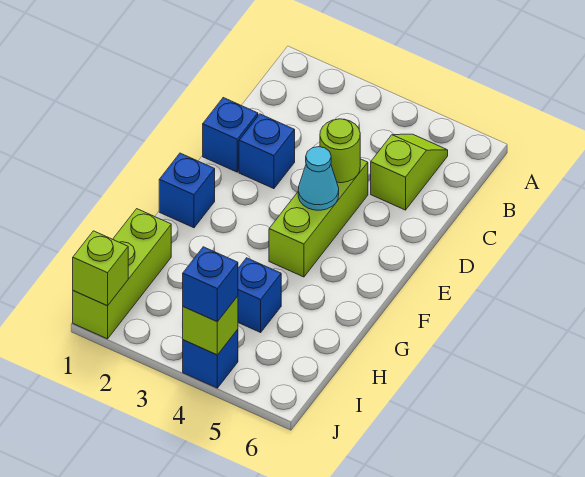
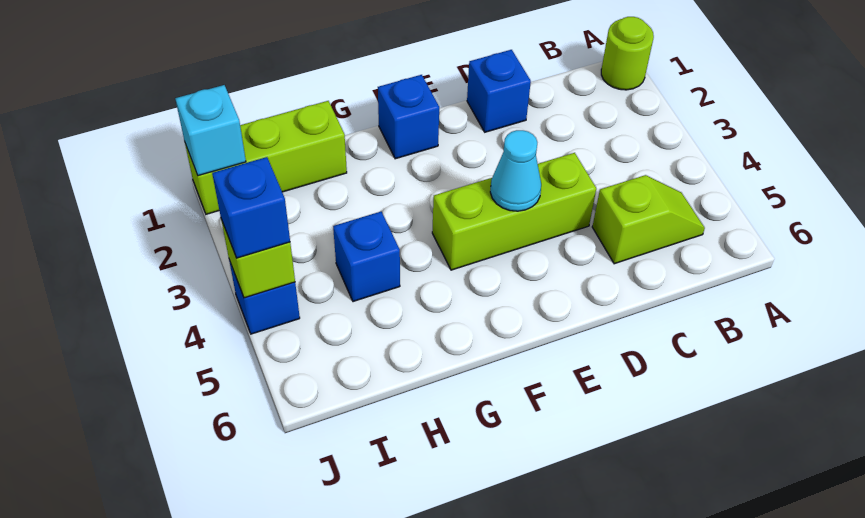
blue brick D2 level 1 -> none
lime round brick D4 level 2 -> lime round brick A1 level 1
lime brick J1 level 2 -> cyan brick J1 level 2

